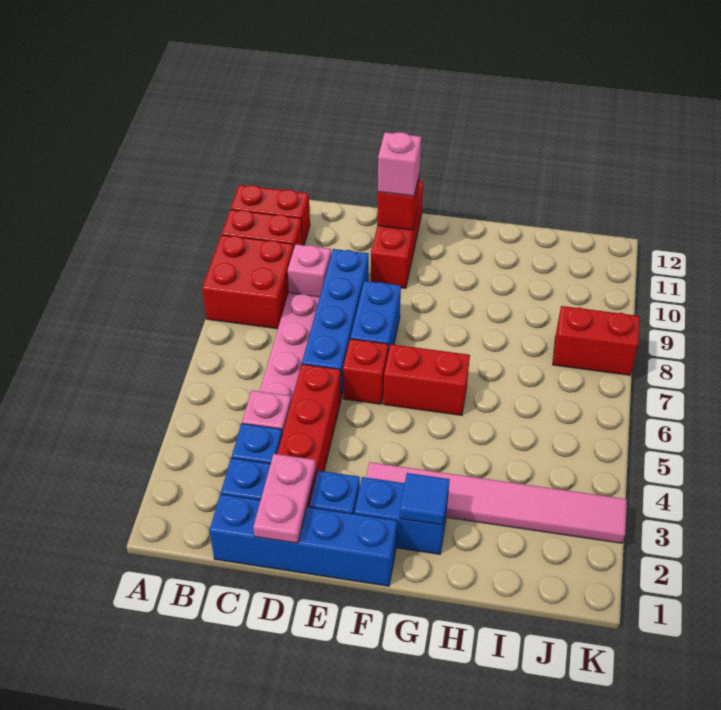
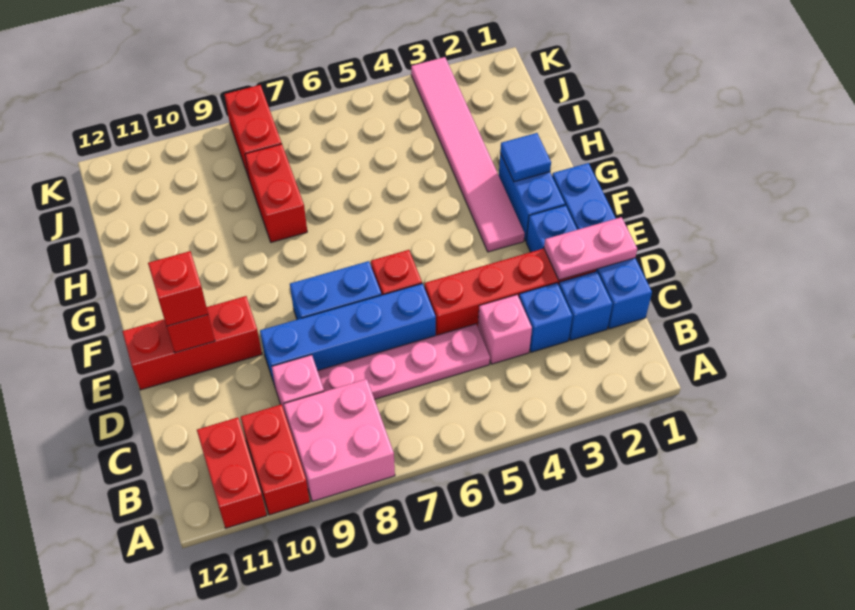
red brick A8:B9 level 1 -> pink brick A8:B9 level 1
pink brick E11 level 3 -> red brick E11 level 3
red brick F6:G6 level 1 -> red brick H8:I8 level 1

